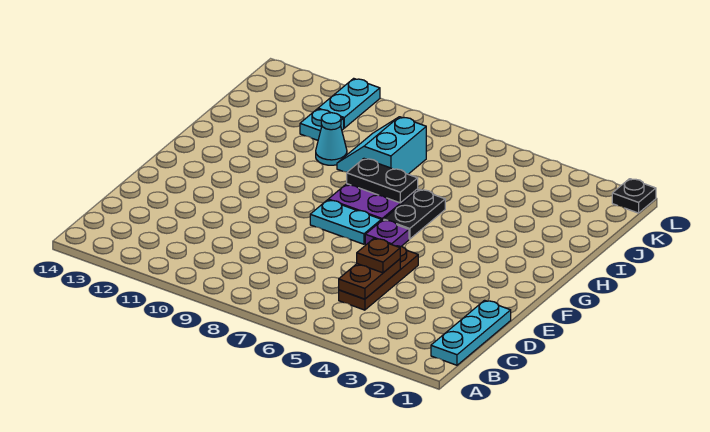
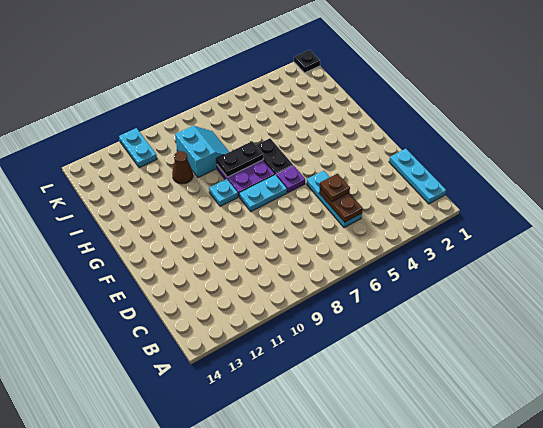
brown plate C5:E5 level 1 -> cyan plate C5:E5 level 1
cyan slope I8:J9 level 1 top 8 -> cyan slope I8:J9 level 1 top 9
cyan cone I10 level 1 -> brown cone I10 level 1
cyan plate J11 level 1 -> cyan plate G9 level 1

